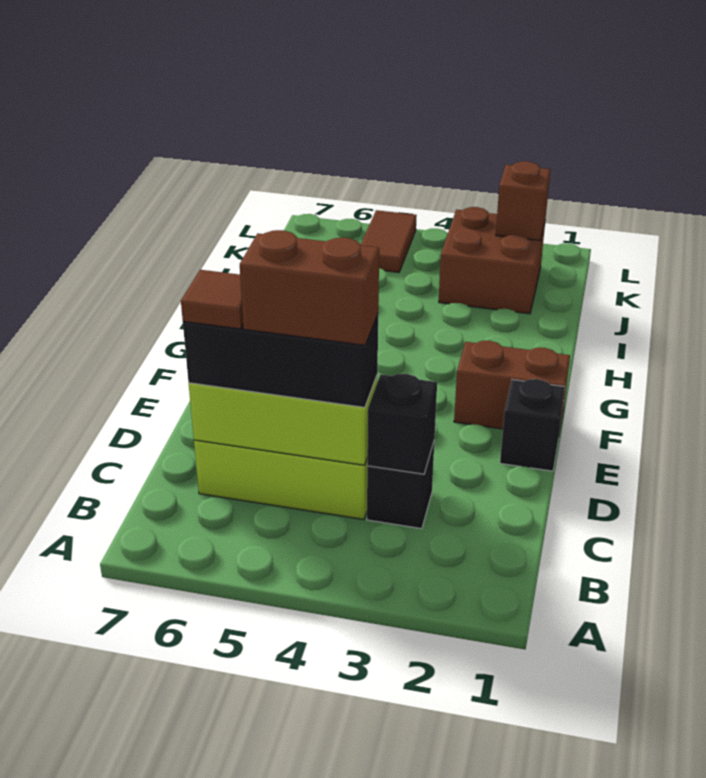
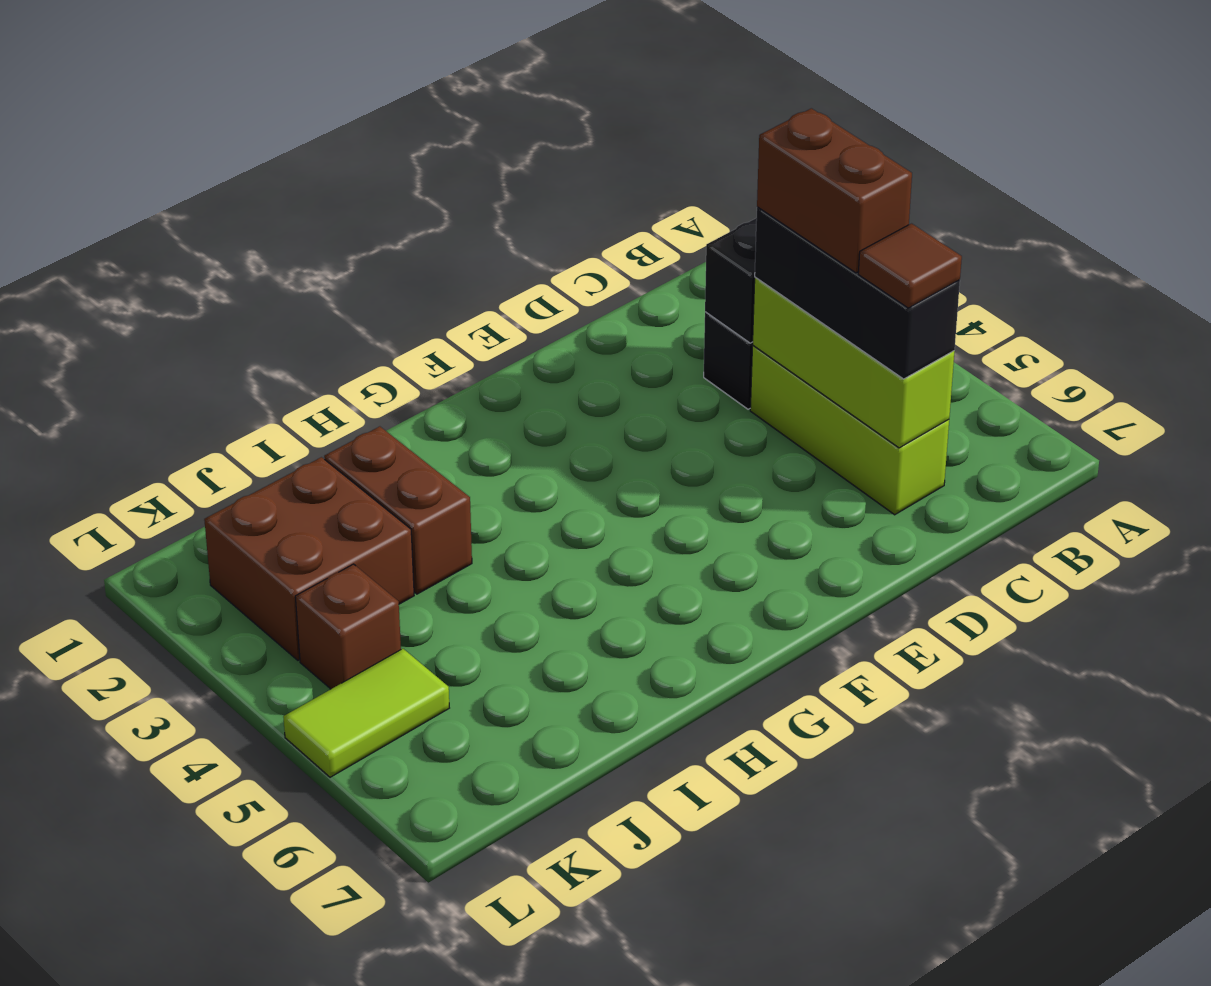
black brick E1 level 1 -> none
brown brick F1:F2 level 1 -> brown brick I2:I3 level 1
brown brick K2 level 2 -> brown brick K4 level 1
brown tile K5:L5 level 1 -> lime tile K5:L5 level 1

